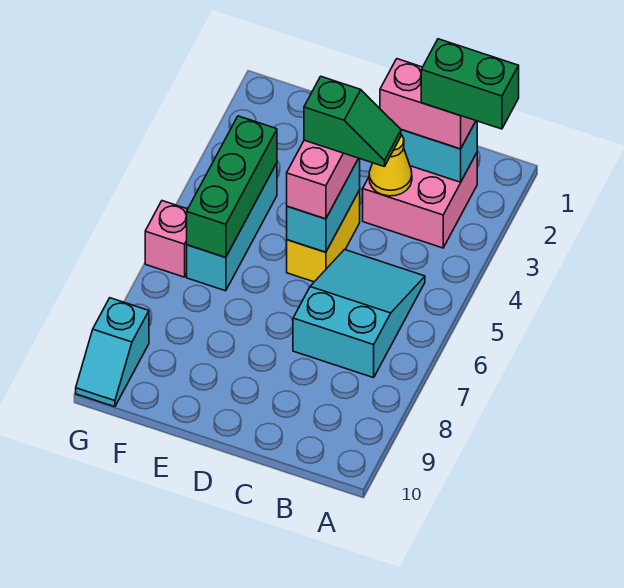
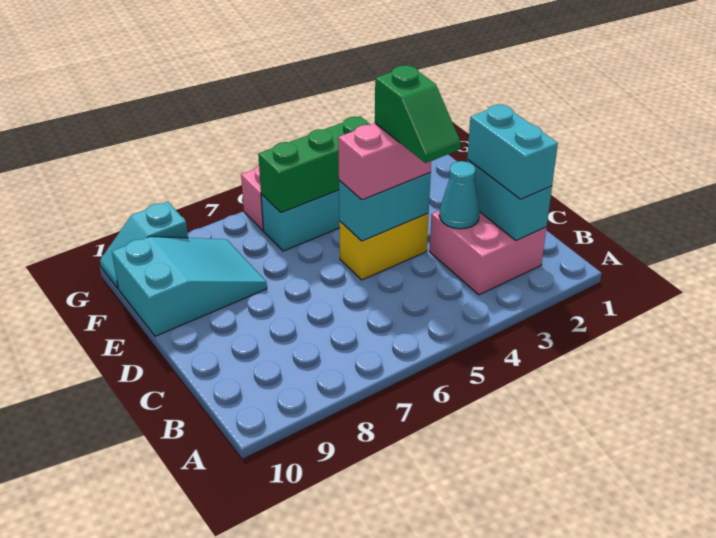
green brick A2:B2 level 4 -> none
pink brick B2:C2 level 3 -> cyan brick B2:C2 level 3
cyan slope B5:C7 level 1 top 7 -> cyan slope E8:F10 level 1 top 10
yellow cone C3 level 2 -> cyan cone C3 level 2

